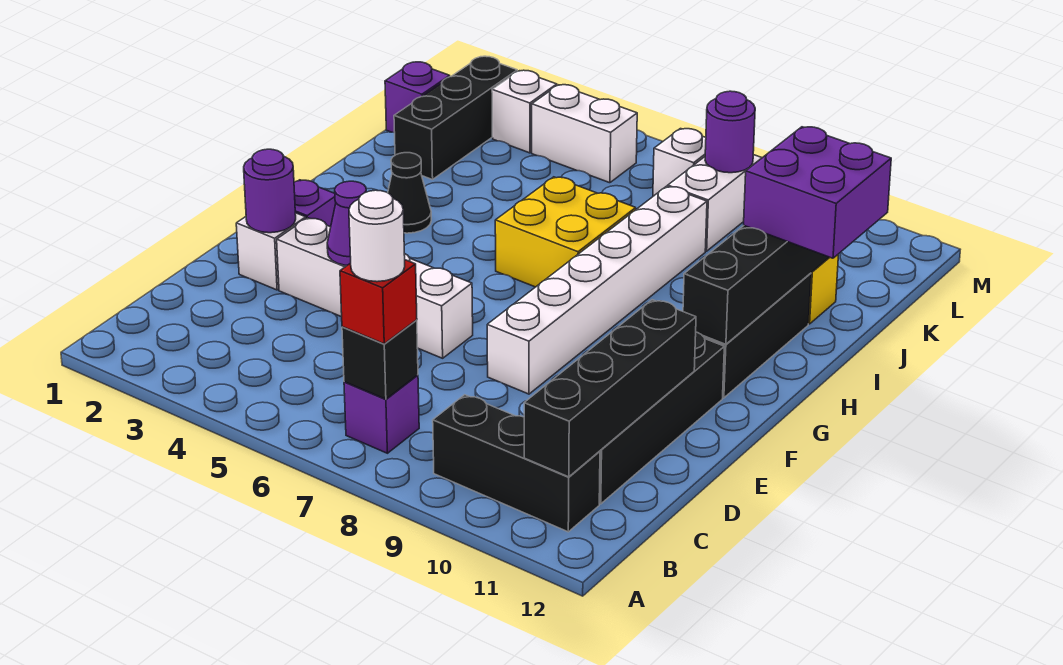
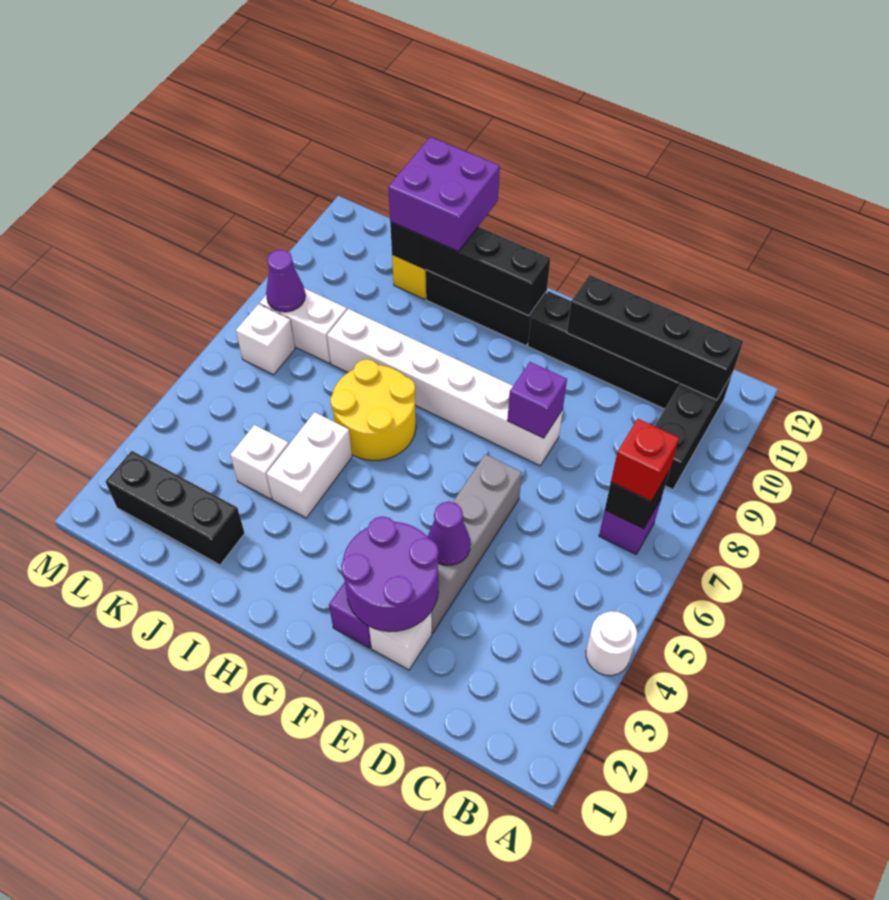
white round brick B7 level 4 -> white round brick A4 level 1
purple round brick E2 level 2 -> purple round brick E2:F3 level 2
white brick E3:E6 level 1 -> grey brick E3:E6 level 1
black cone H3 level 1 -> none
yellow brick H6:I7 level 1 -> yellow round brick H6:I7 level 1
purple brick K1 level 1 -> purple brick E8 level 2
white brick L3 level 1 -> white brick J4 level 1
white brick L4:L5 level 1 -> white brick I4:I5 level 1
purple round brick L8 level 2 -> purple cone L8 level 2

